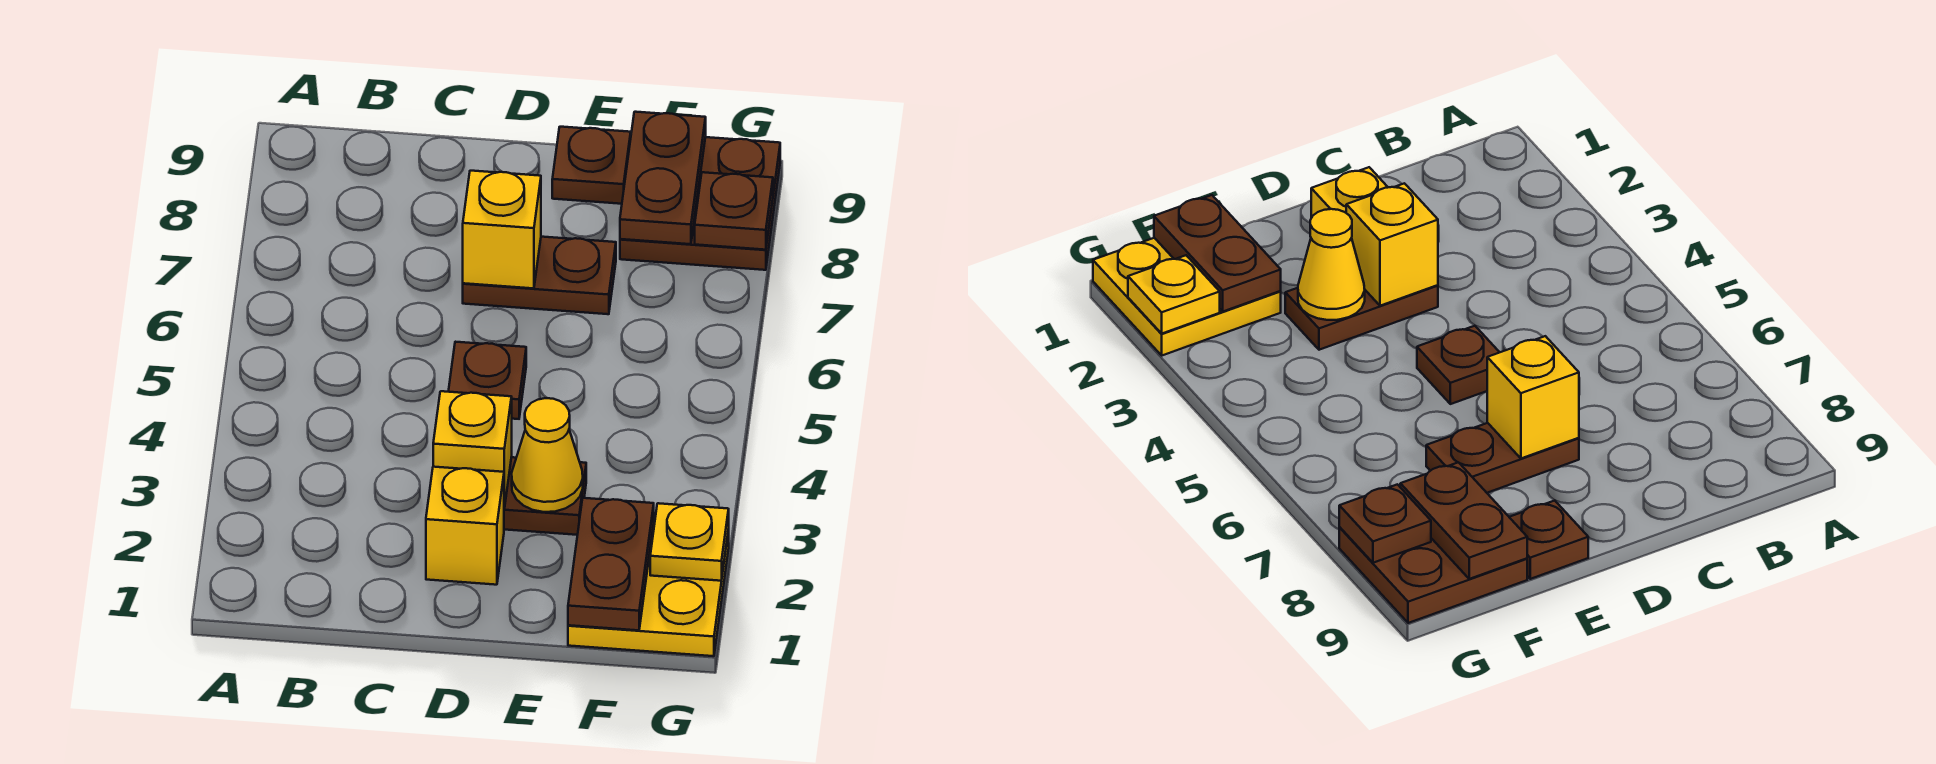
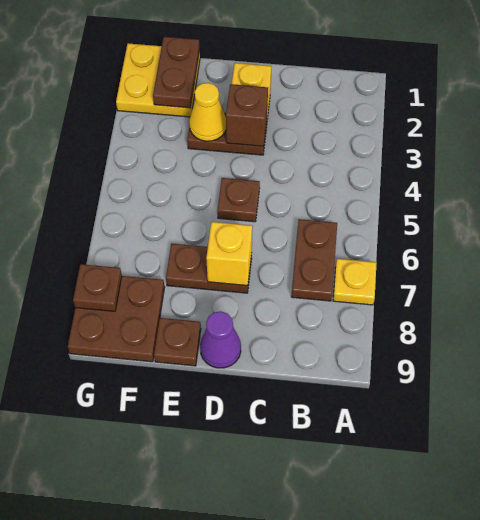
yellow brick D3 level 2 -> brown brick D3 level 2
none -> purple cone D9 level 1
brown plate F8:F9 level 2 -> brown plate B6:B7 level 1
yellow plate G2 level 2 -> yellow plate A7 level 1

